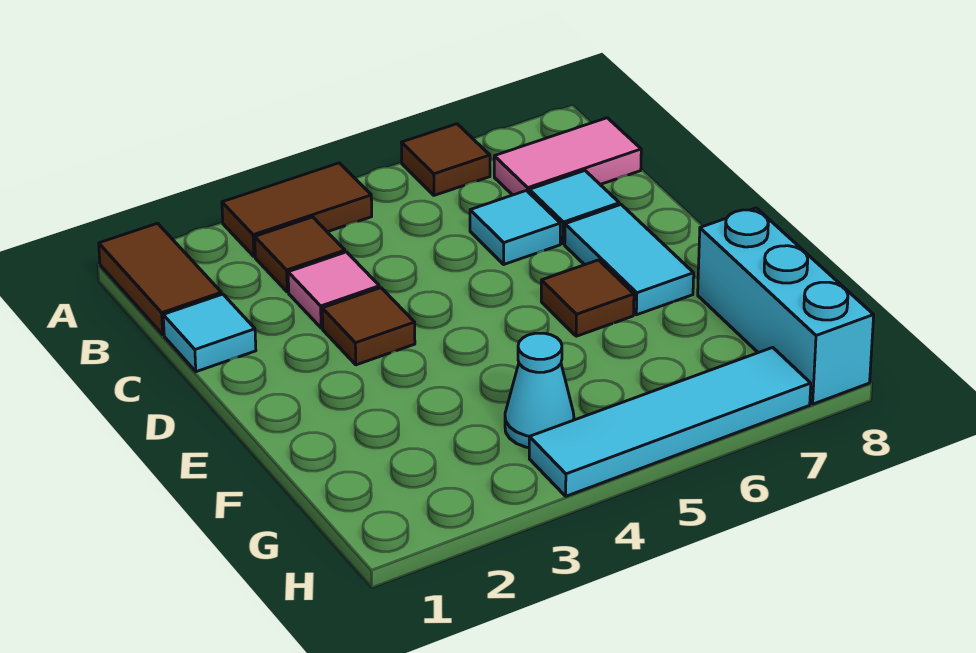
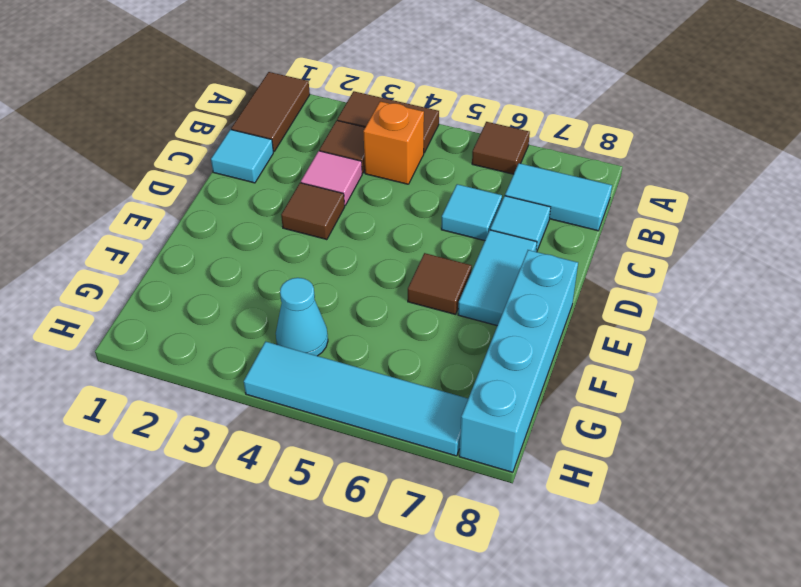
none -> orange brick B4 level 1
pink tile B7:B8 level 1 -> cyan tile B7:B8 level 1
cyan brick F8:H8 level 1 -> cyan brick E8:H8 level 1

